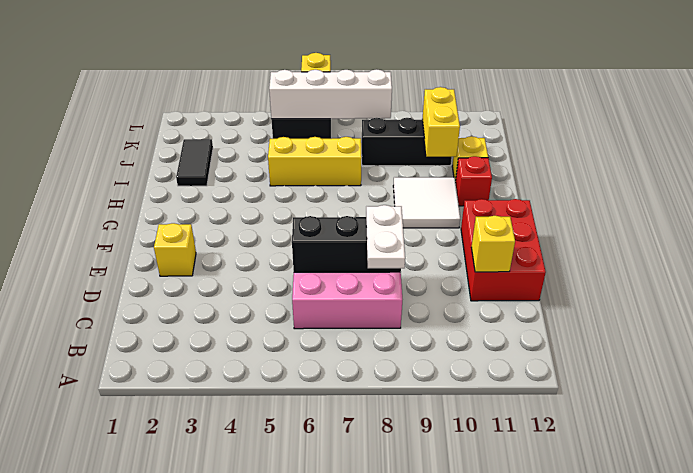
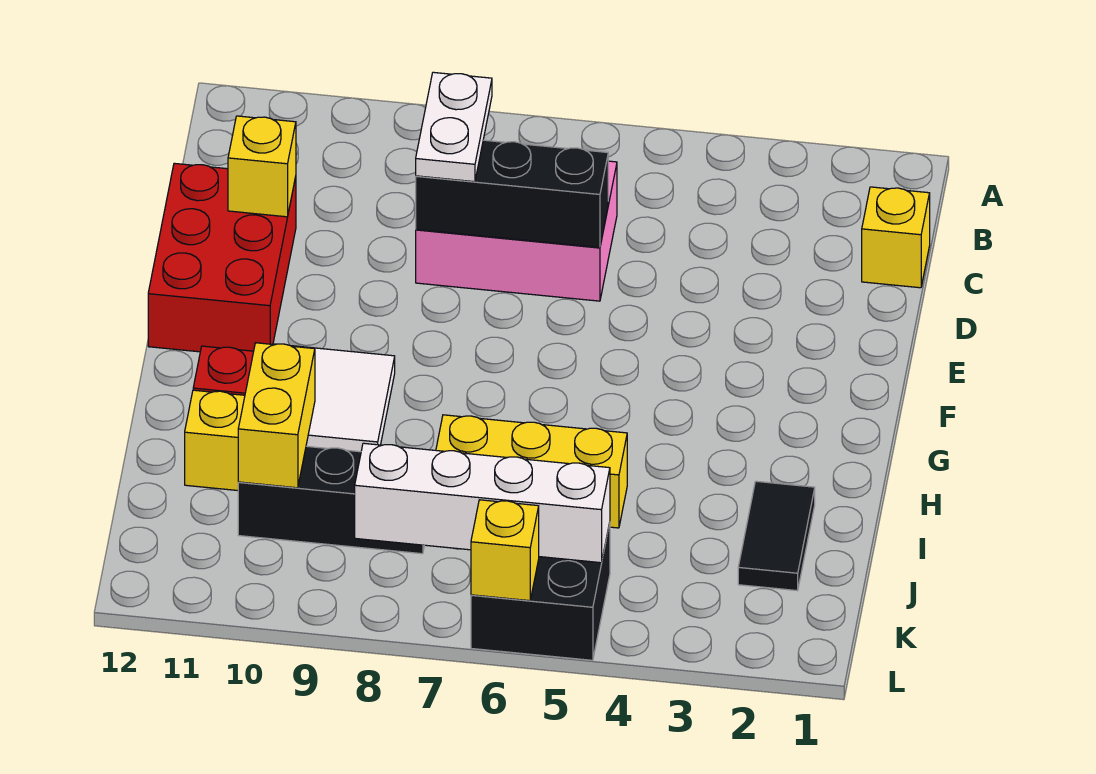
yellow brick E2 level 1 -> yellow brick C1 level 1

